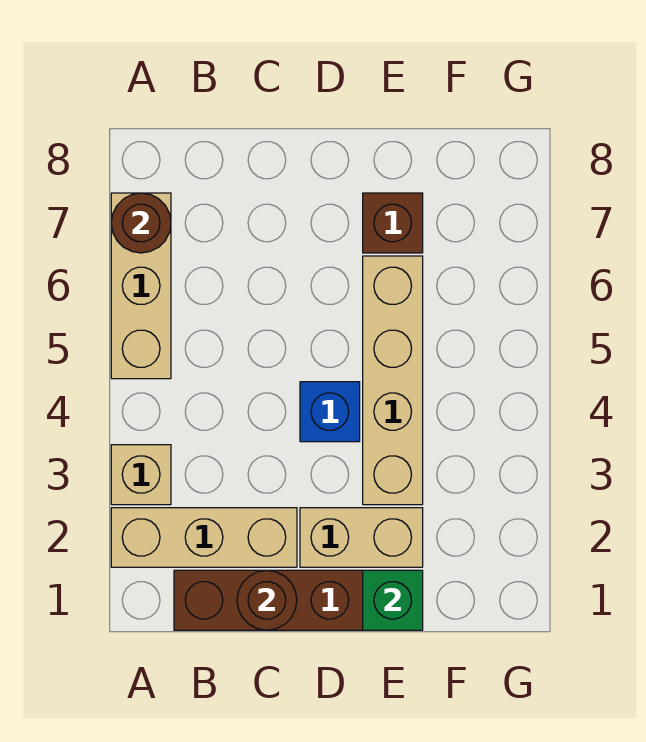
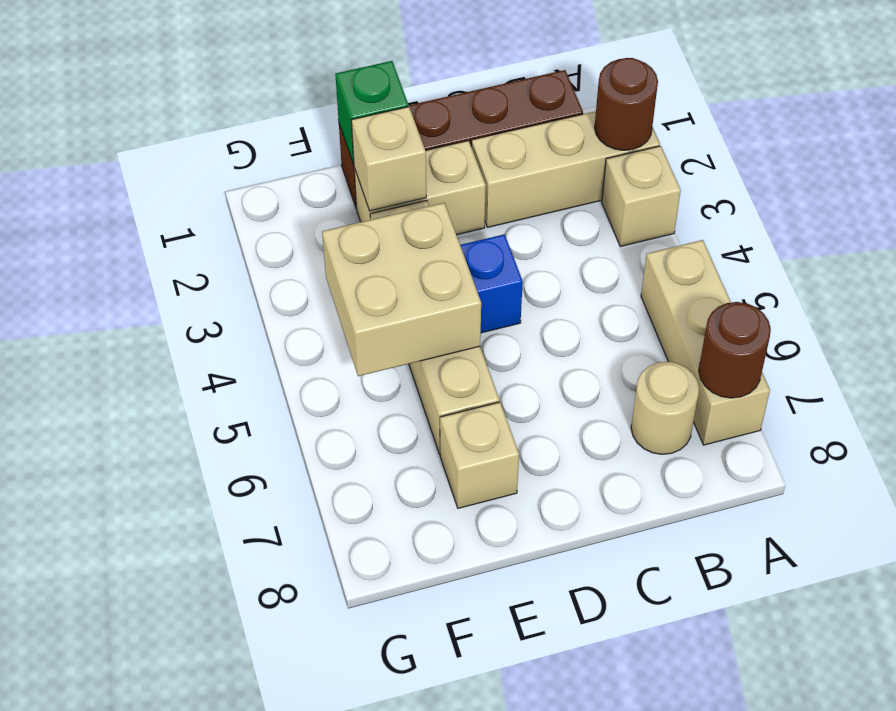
none -> tan round brick B7 level 1
brown round brick C1 level 2 -> brown round brick A2 level 2
none -> tan brick E2 level 2
none -> tan brick E4:F5 level 2
brown brick E7 level 1 -> tan brick E7 level 1

